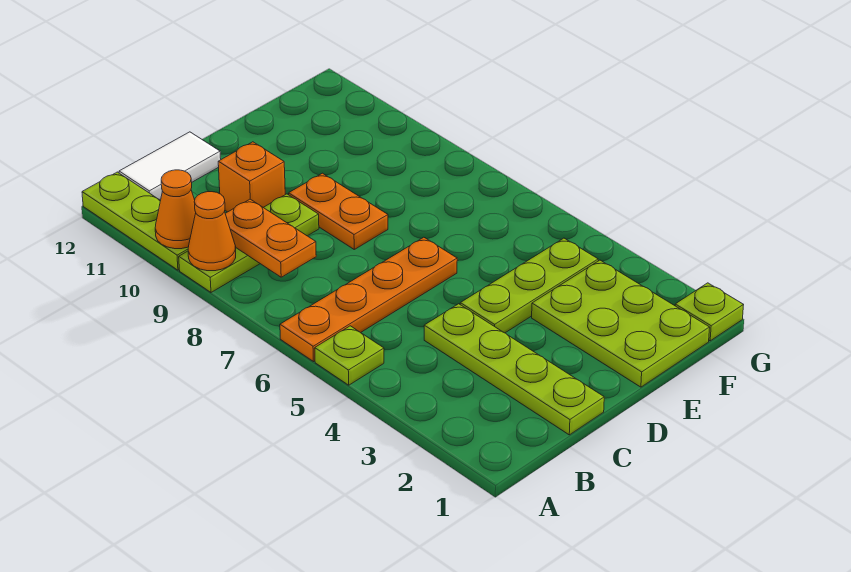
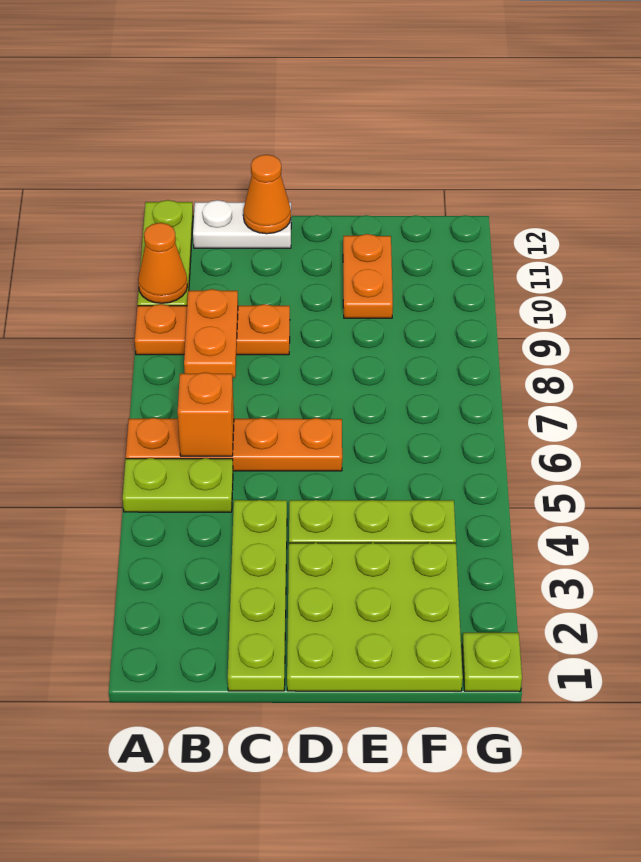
lime plate A5 level 1 -> lime plate A5:B5 level 1
lime plate A9:C9 level 1 -> orange plate A9:C9 level 1
orange cone A9 level 2 -> orange cone C12 level 2
white tile B12:C12 level 1 -> white plate B12:C12 level 1
orange brick C10 level 1 -> orange brick B6 level 2
orange plate D8:D9 level 1 -> orange plate E10:E11 level 1
lime plate E1:F3 level 1 -> lime plate D1:F3 level 1

